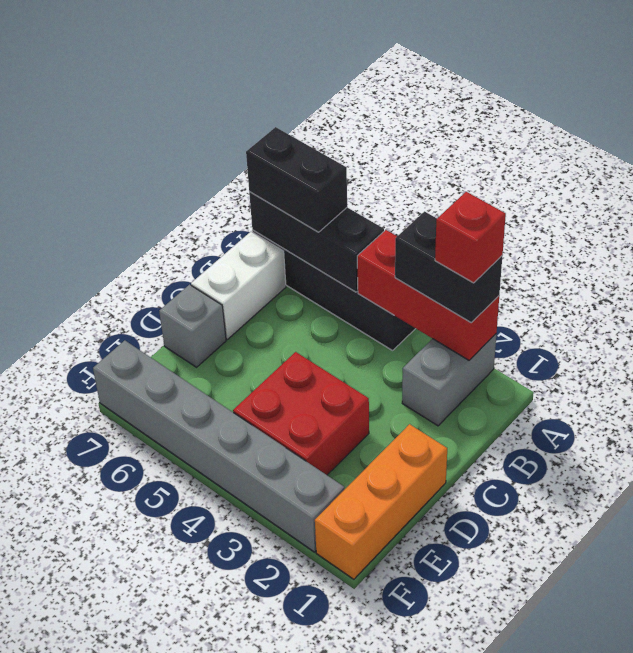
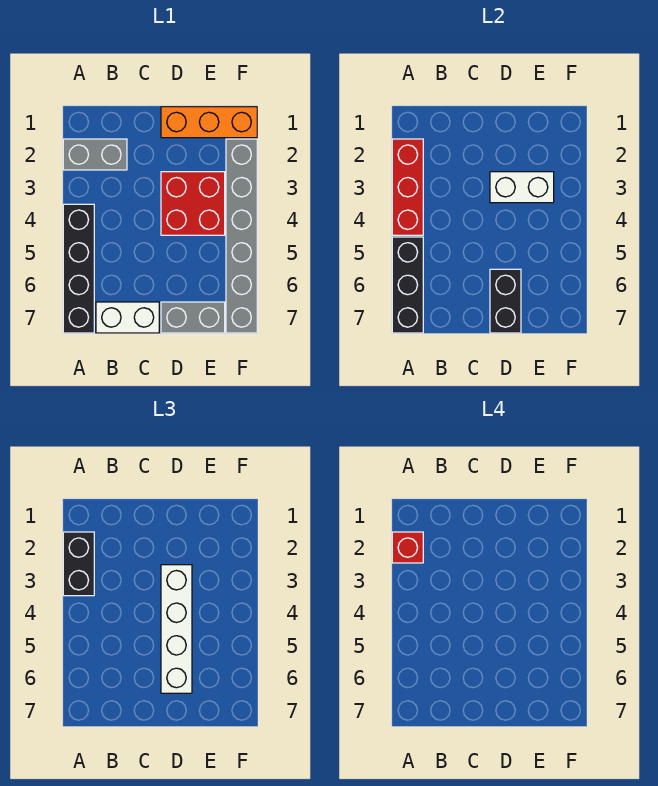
black brick A6:A7 level 3 -> black brick D6:D7 level 2
none -> white brick D3:E3 level 2
none -> white brick D3:D6 level 3
grey brick D7 level 1 -> grey brick D7:E7 level 1

